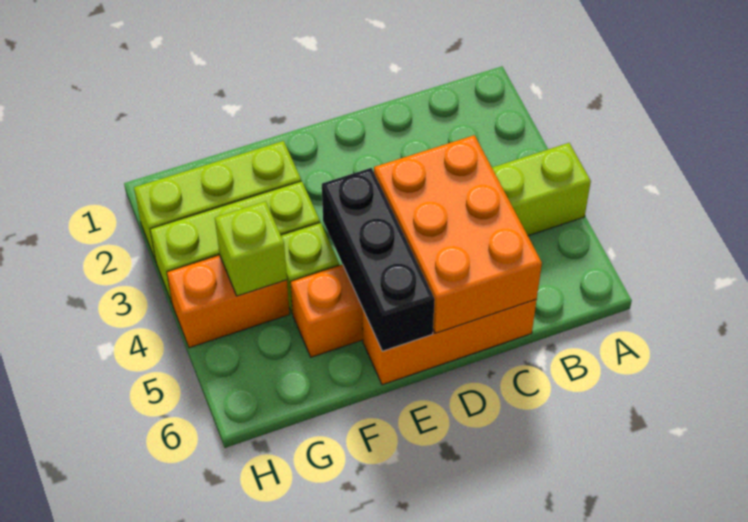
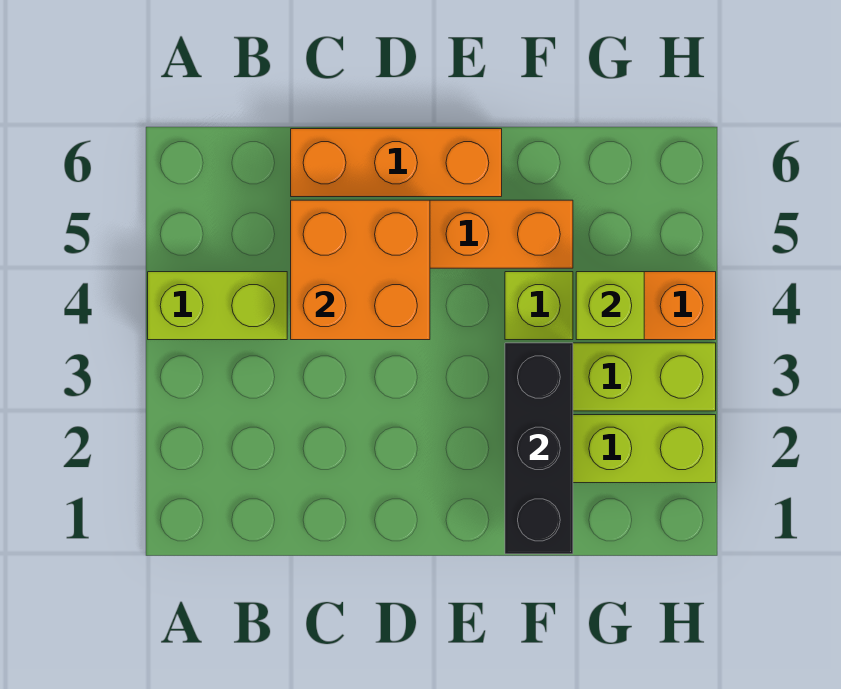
orange brick C4:D6 level 2 -> orange brick C4:D5 level 2
black brick E4:E6 level 2 -> black brick F1:F3 level 2

